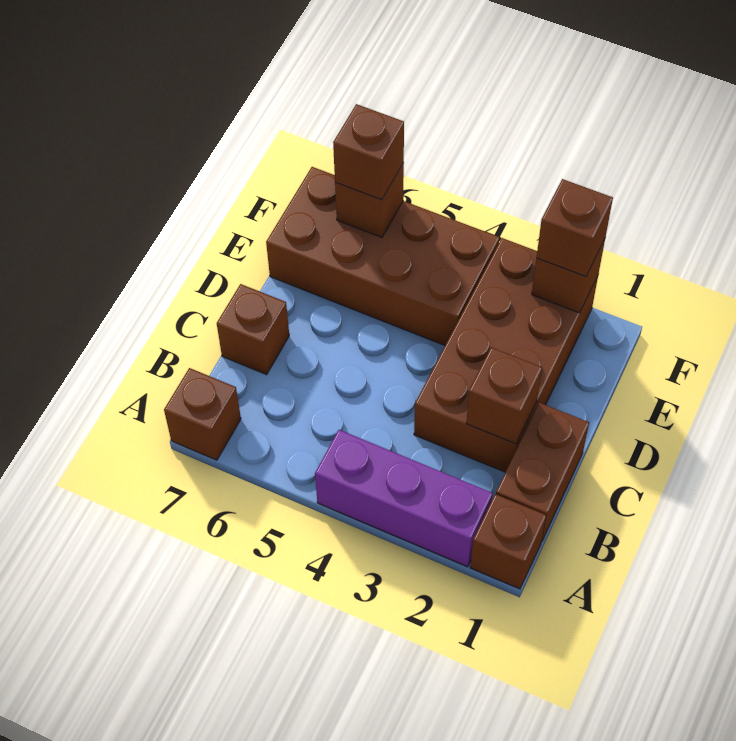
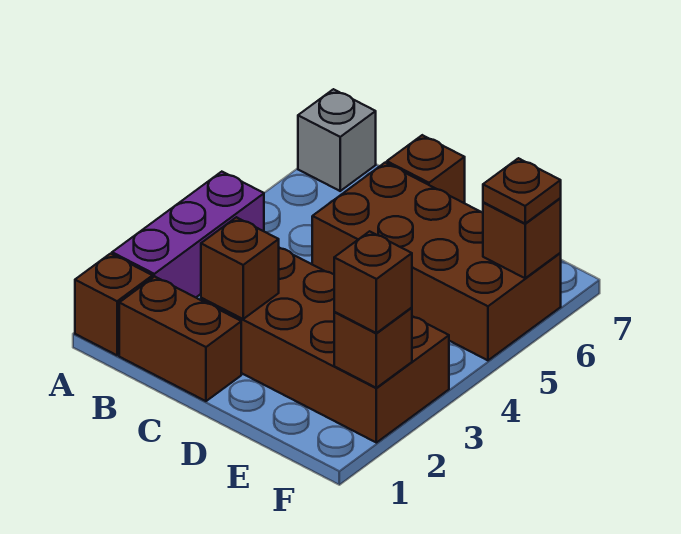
brown brick A7 level 1 -> grey brick A7 level 1
brown brick E4:F7 level 1 -> brown brick C5:F6 level 1
brown brick F6 level 3 -> brown plate F6 level 3

